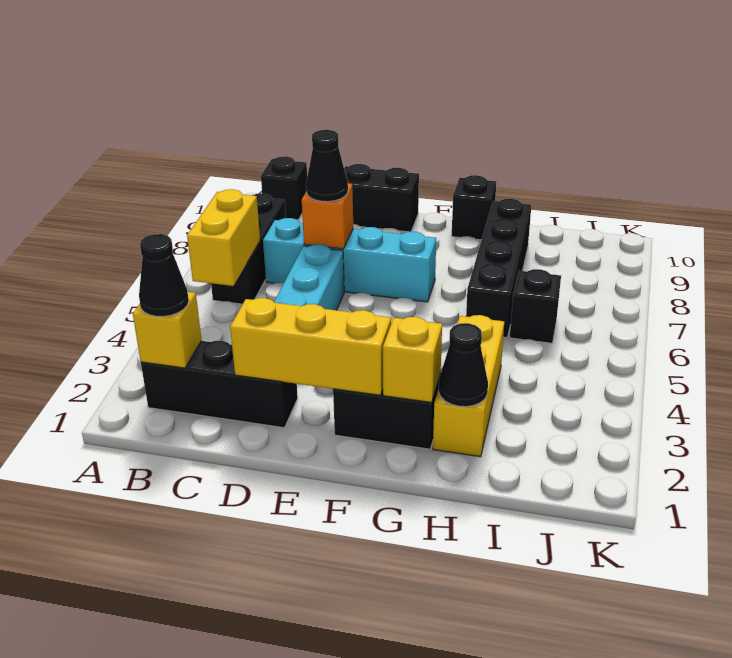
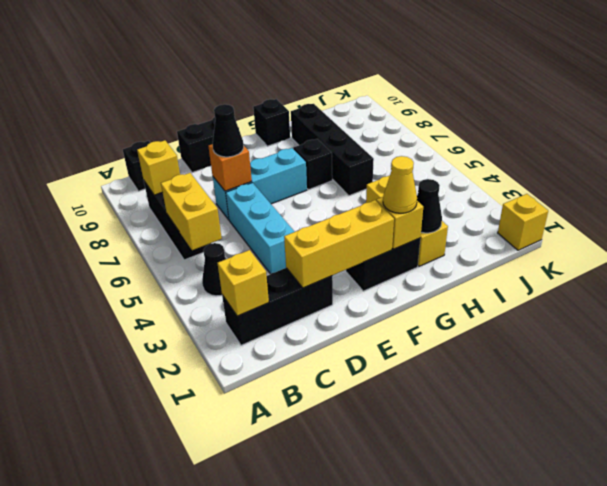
black cone B2 level 3 -> black cone B4 level 1
none -> yellow brick B8 level 2
cyan brick C7:F7 level 1 -> cyan brick D7:F7 level 1
none -> yellow cone G2 level 3
black brick I6 level 1 -> black brick G7 level 1
none -> yellow brick K1 level 1

